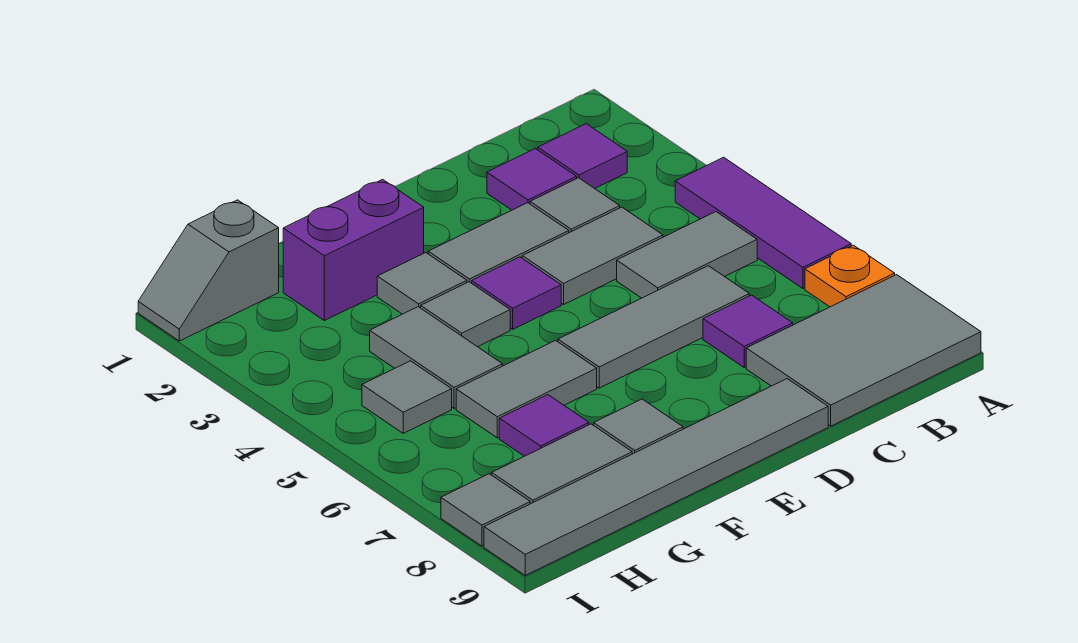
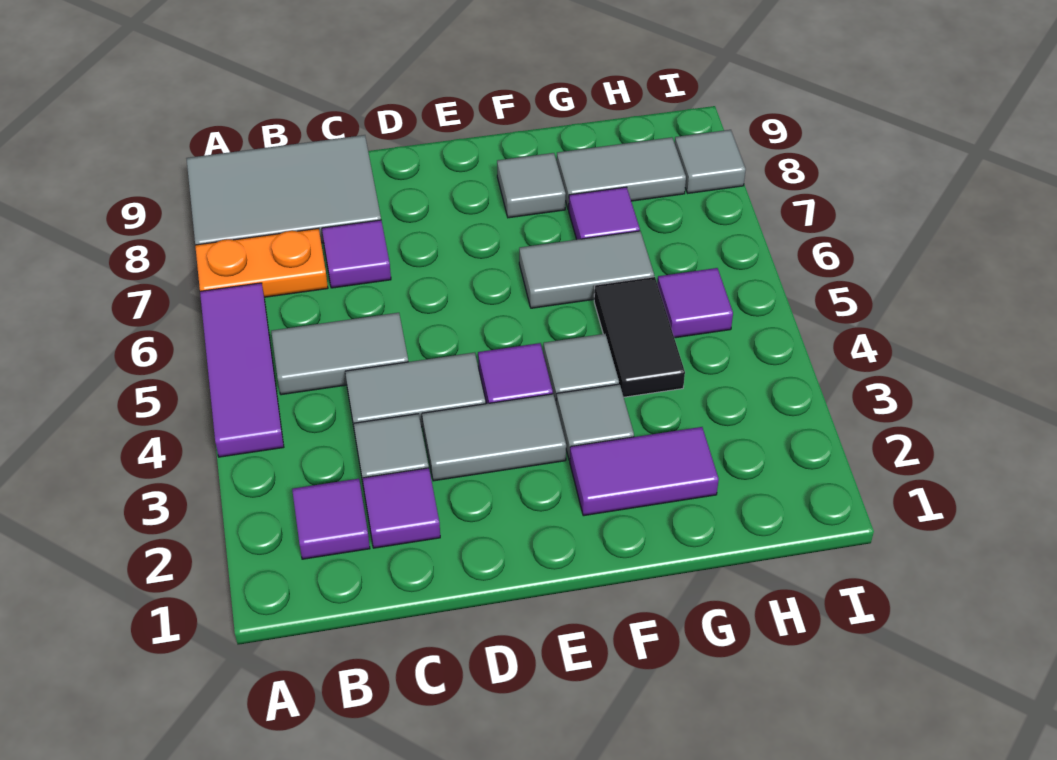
orange plate A7 level 1 -> orange plate A7:B7 level 1
grey tile C6:E6 level 1 -> none
grey tile D9:I9 level 1 -> none
purple brick F2:G2 level 1 -> purple tile F2:G2 level 1
grey tile G4:G5 level 1 -> black tile G4:G5 level 1
grey slope H1:I1 level 1 top H -> none
grey tile H5 level 1 -> purple tile H5 level 1

